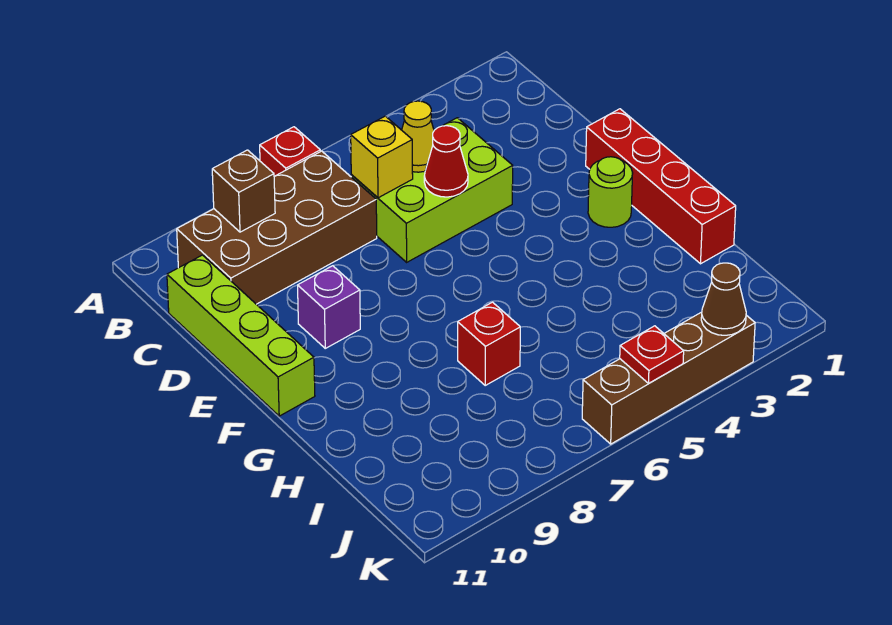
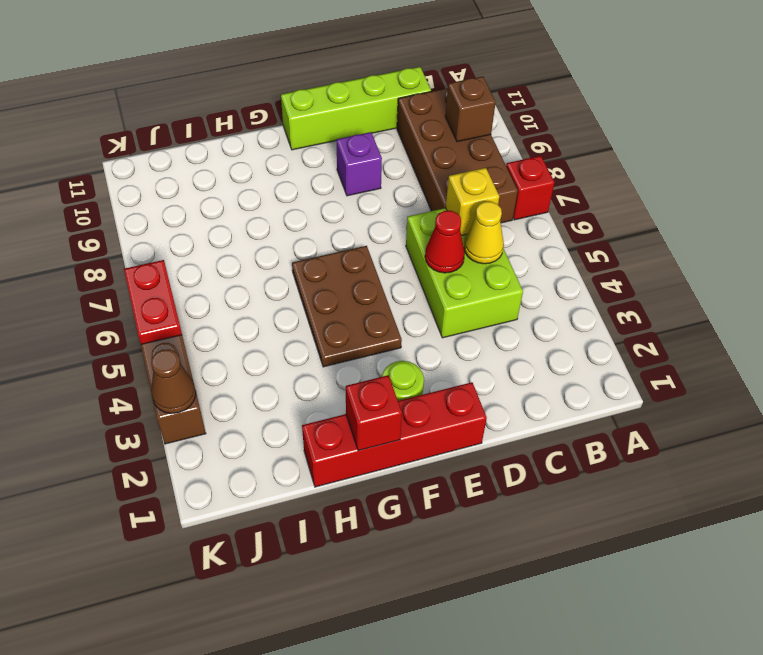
none -> brown plate F4:G6 level 1
red brick H7 level 1 -> red brick G1 level 2
red plate K5 level 2 -> red plate K5:K6 level 2

